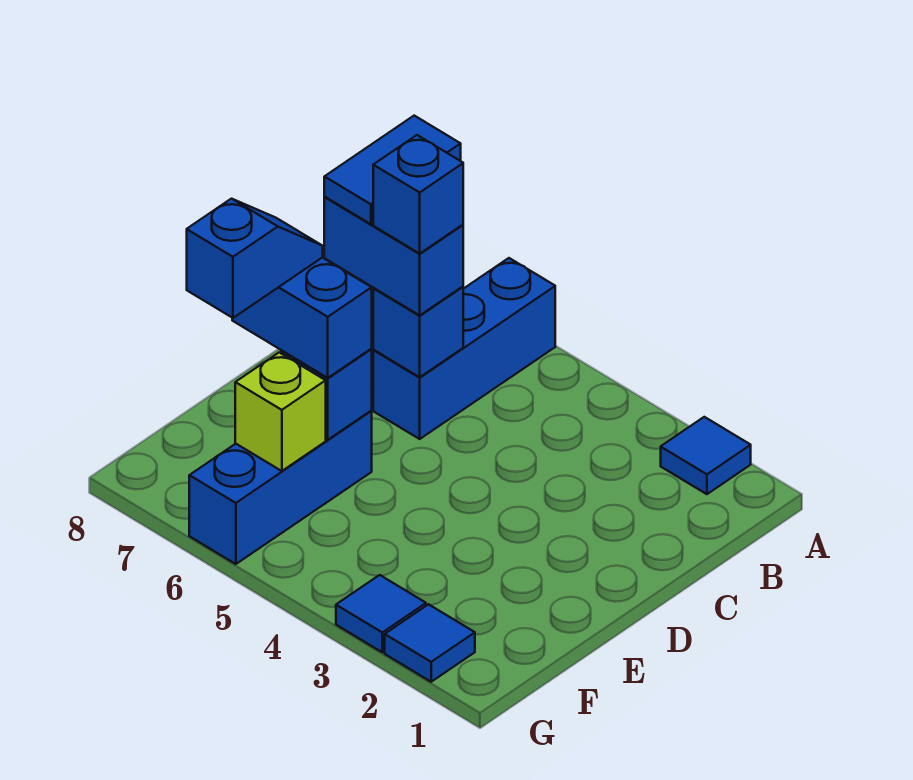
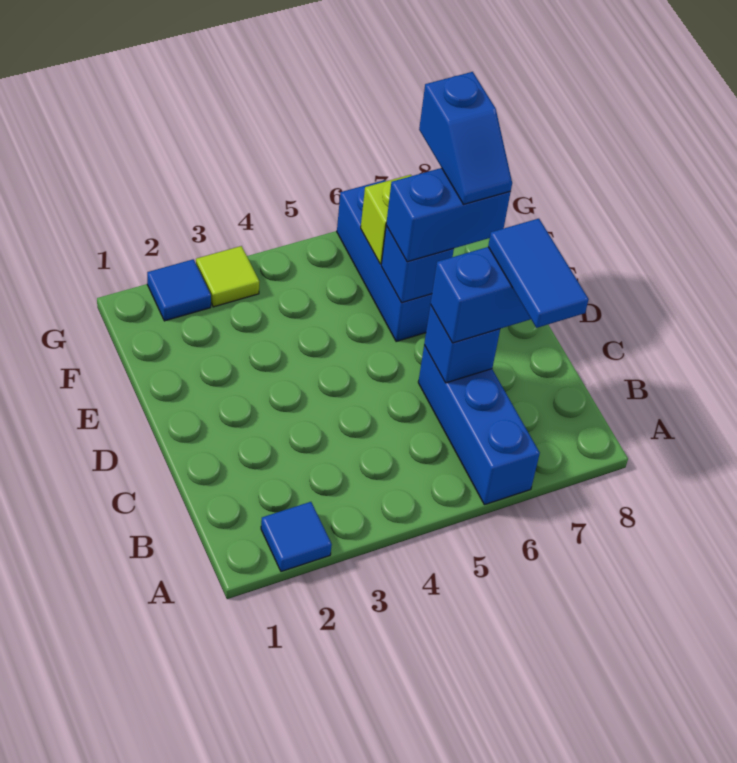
blue brick C6 level 4 -> none
blue tile G3 level 1 -> lime tile G3 level 1

